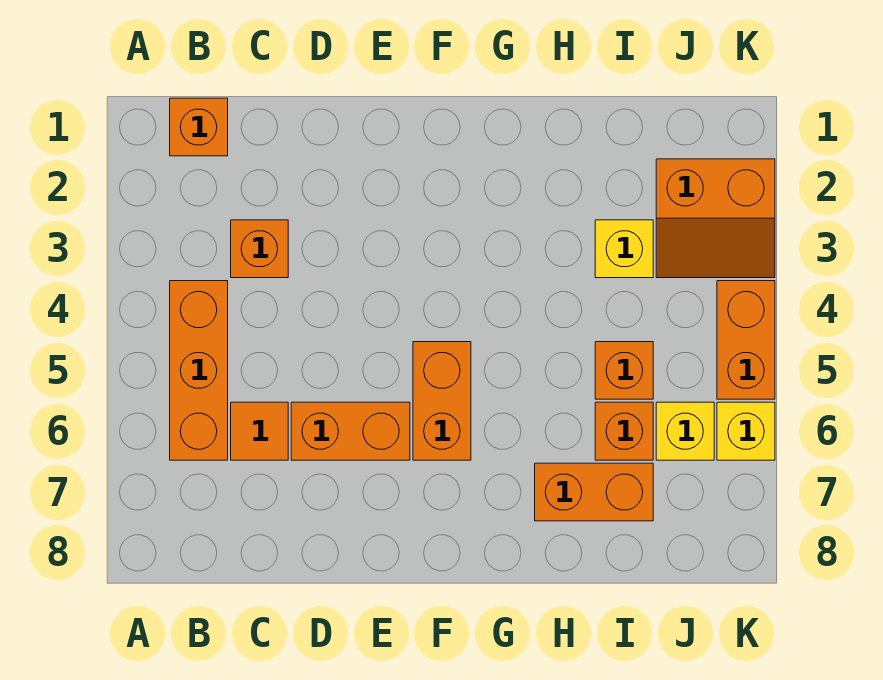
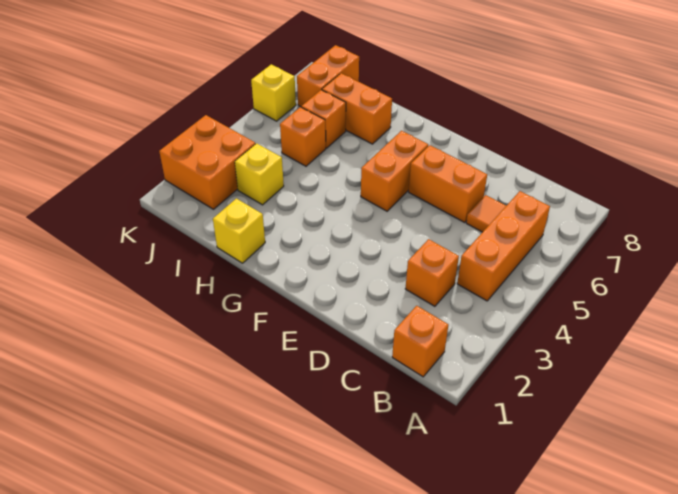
orange slope J2:K3 level 1 top 2 -> orange brick J2:K3 level 1
yellow brick J6 level 1 -> yellow brick H1 level 1
orange brick K4:K5 level 1 -> orange brick J7:J8 level 1

